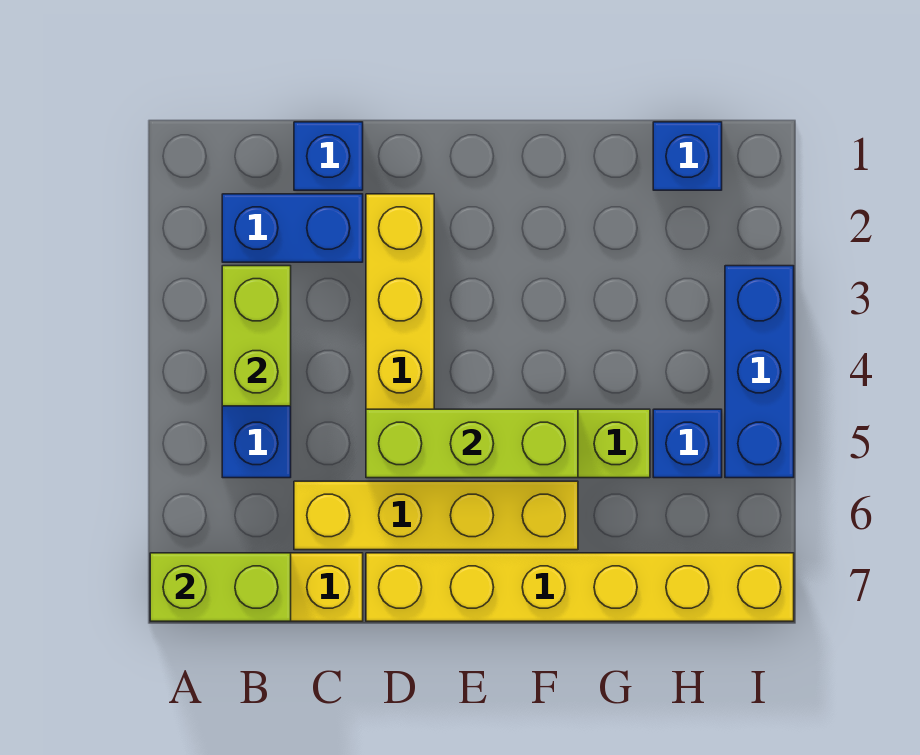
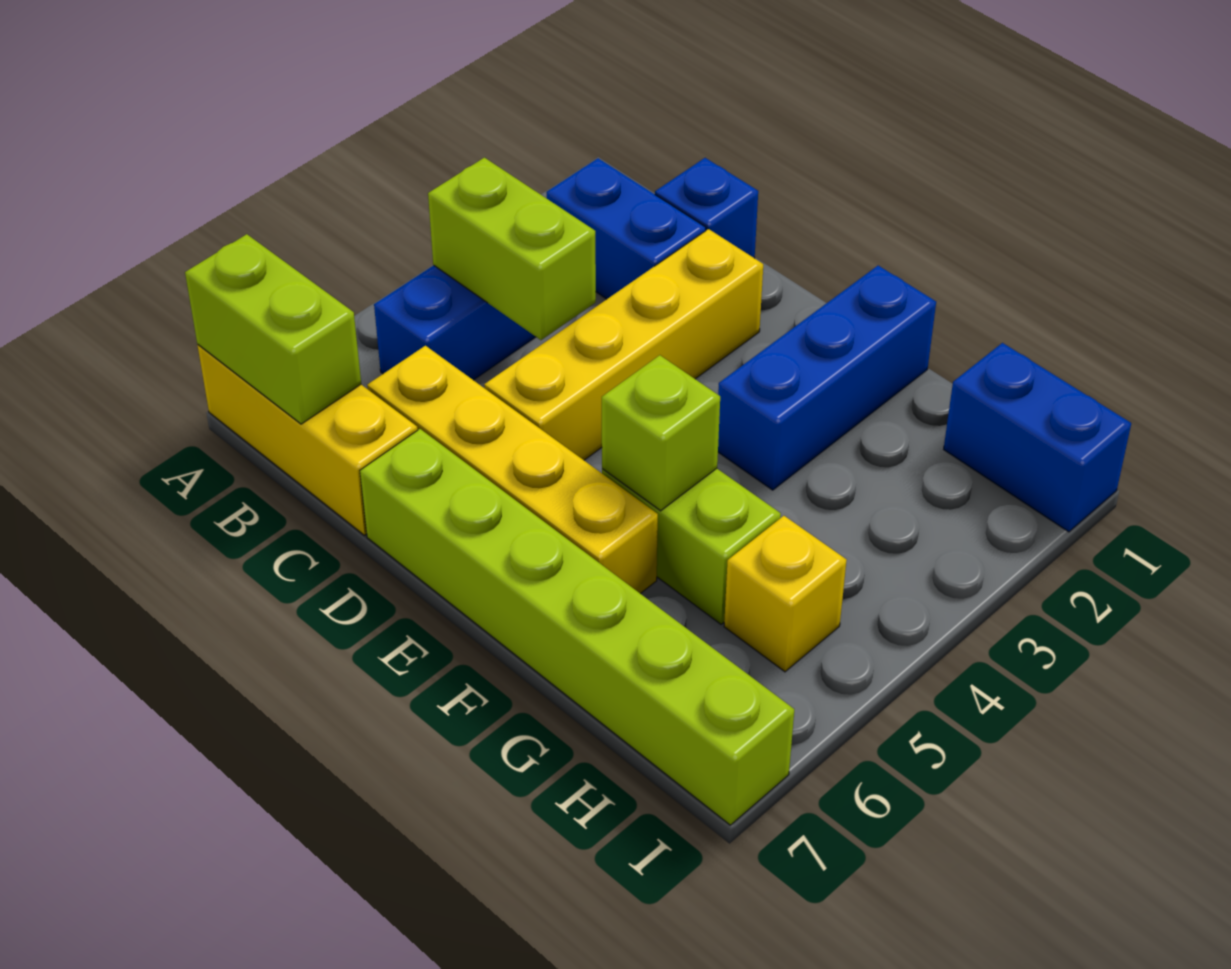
lime brick B3:B4 level 2 -> lime brick B4:C4 level 2
lime brick D5:F5 level 2 -> lime brick F5 level 2
yellow brick D7:I7 level 1 -> lime brick D7:I7 level 1
blue brick H1 level 1 -> blue brick H1:I1 level 1
blue brick H5 level 1 -> yellow brick H5 level 1
blue brick I3:I5 level 1 -> blue brick F1:F3 level 1

